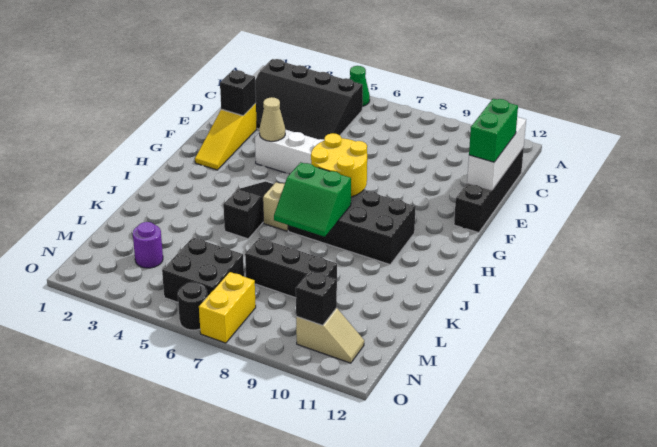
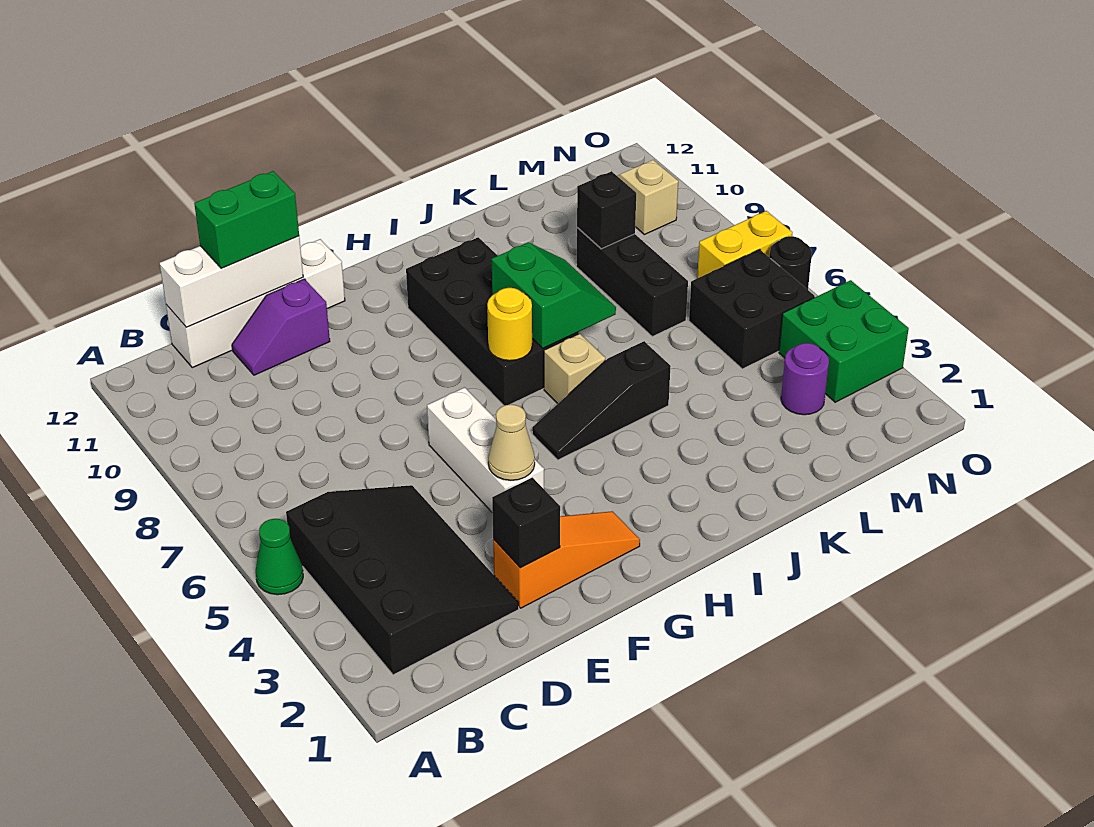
black brick C12:F12 level 1 -> white brick C12:F12 level 1
none -> purple slope D11:E11 level 1 top E
yellow slope E2:G2 level 1 top E -> orange slope E2:G2 level 1 top E
yellow round brick G7:H8 level 2 -> yellow round brick H7 level 2
none -> green brick N3:O4 level 1
black brick N10 level 2 -> black brick L9 level 2

